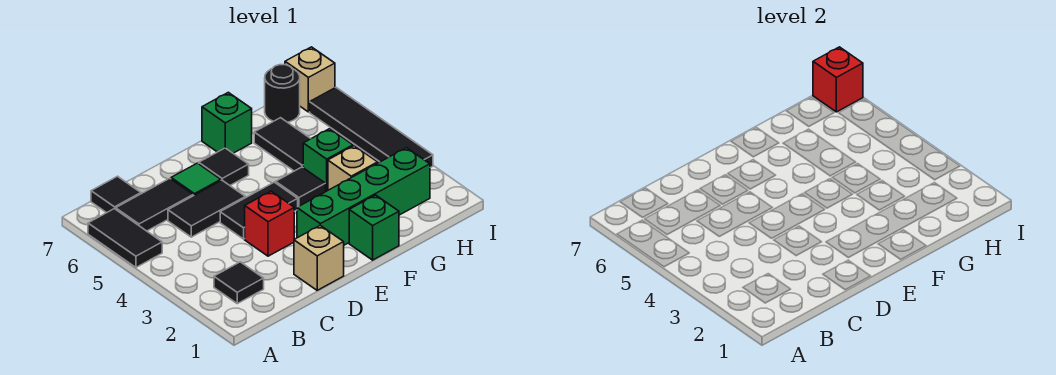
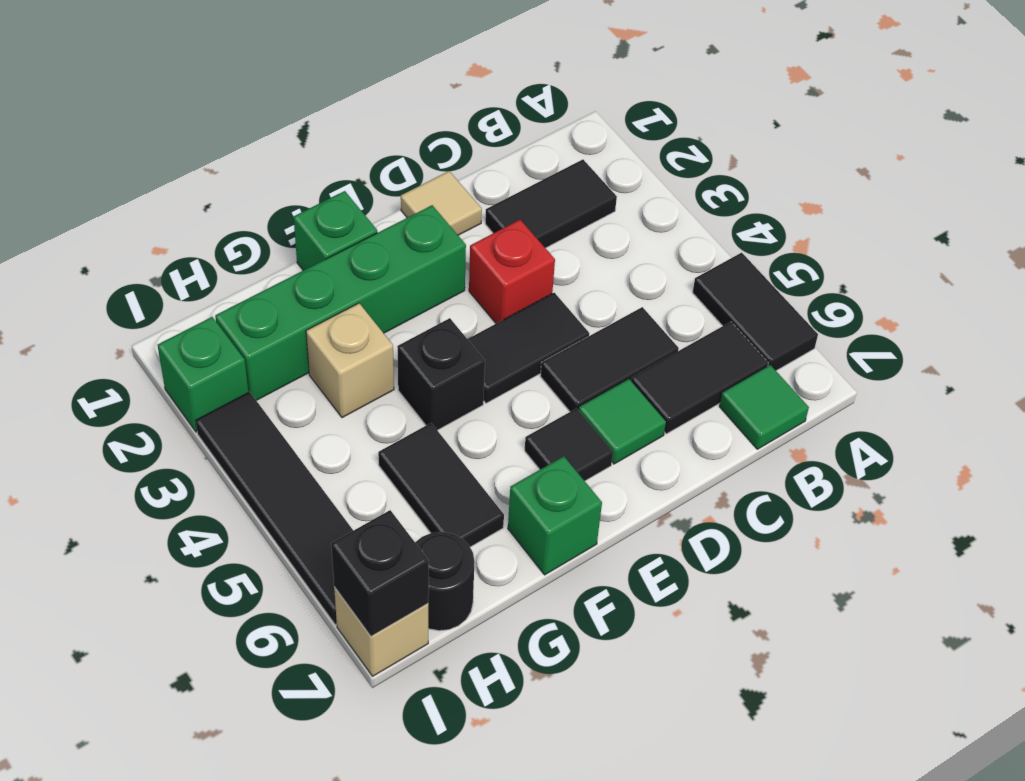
black tile B2 level 1 -> black tile B2:C2 level 1
black tile B7 level 1 -> green tile B7 level 1
tan brick D1 level 1 -> tan tile D1 level 1
black tile F4 level 1 -> black brick F4 level 1
green brick G4 level 1 -> green brick I2 level 1
red brick I7 level 2 -> black brick I7 level 2

